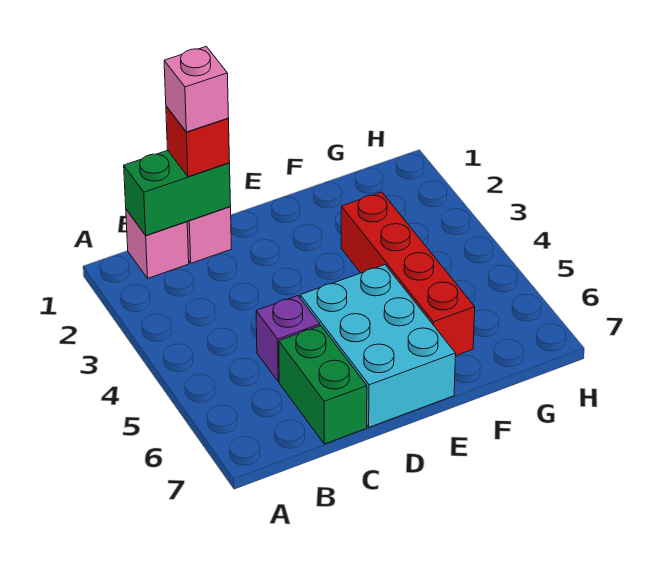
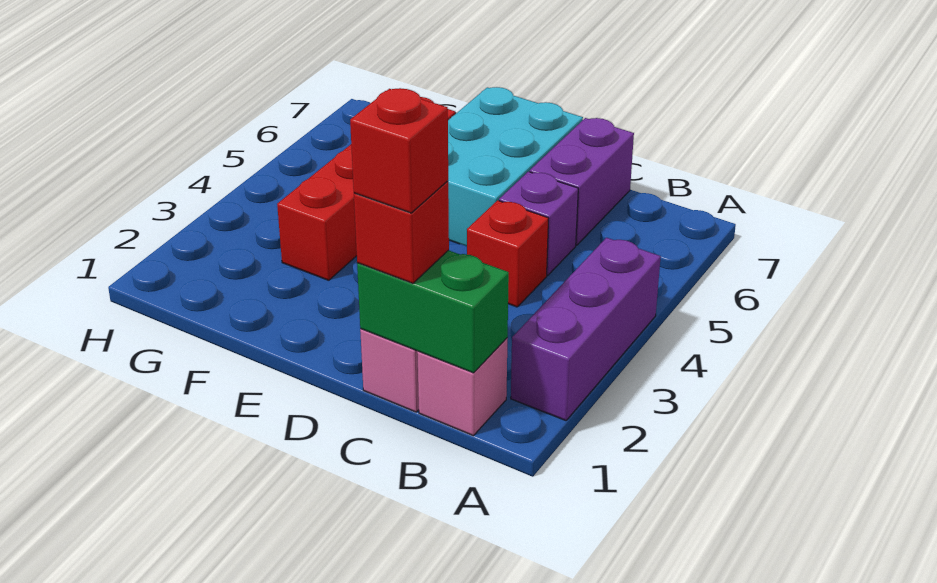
none -> purple brick A2:A4 level 1
pink brick C1 level 4 -> red brick C1 level 4
none -> red brick C4 level 1
green brick C6:C7 level 1 -> purple brick C6:C7 level 1

